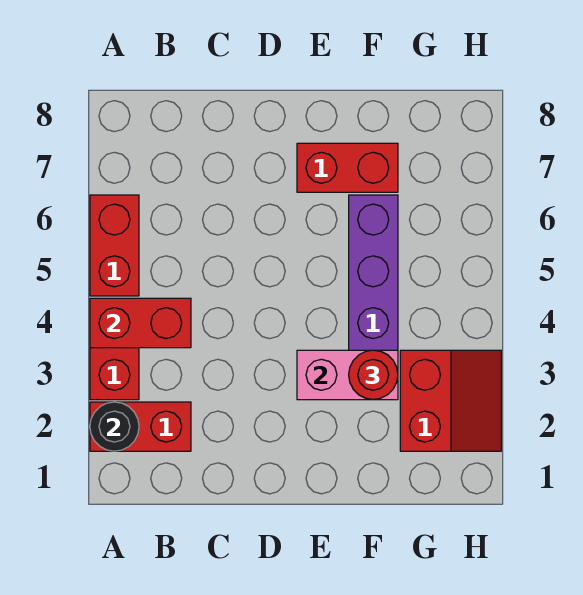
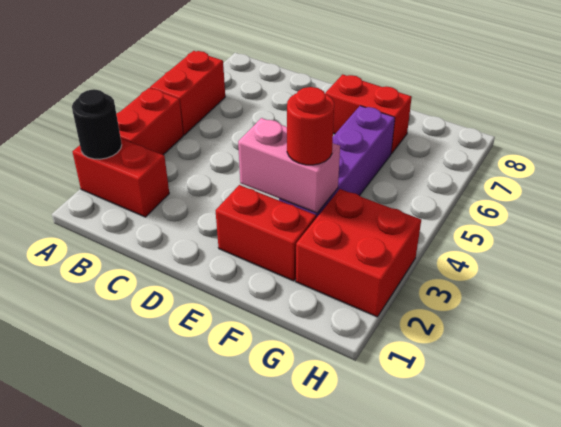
red brick A4:B4 level 2 -> red brick E2:F2 level 1
red slope G2:H3 level 1 top G -> red brick G2:H3 level 1

